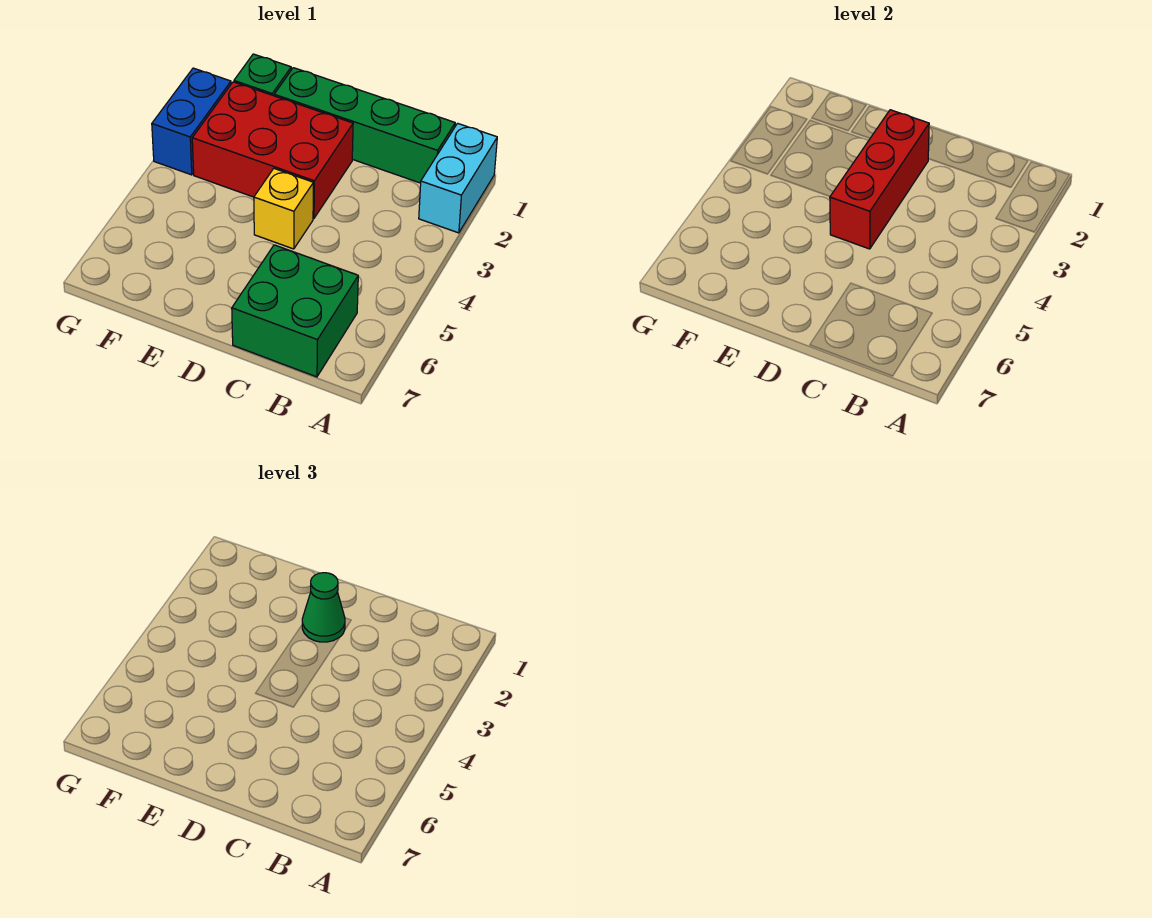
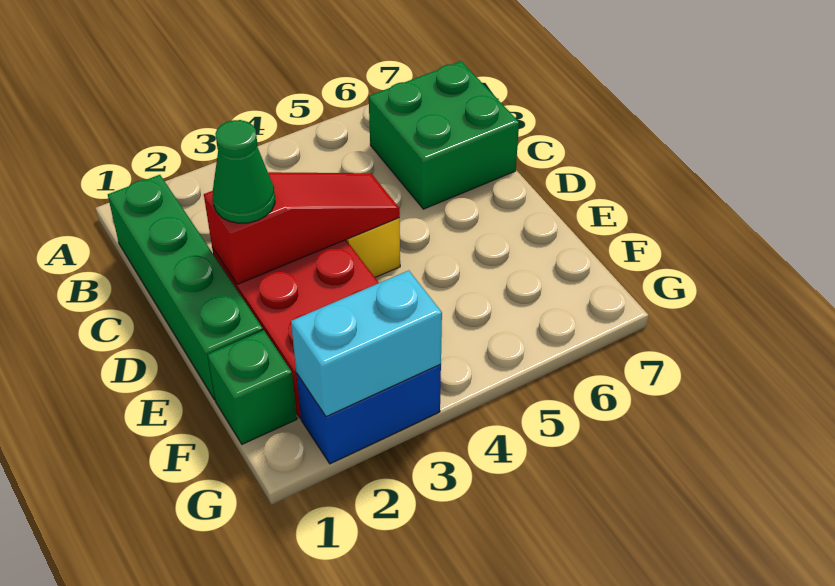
cyan brick A1:A2 level 1 -> cyan brick G2:G3 level 2
red brick D2:D4 level 2 -> red slope D2:D4 level 2 top 2

